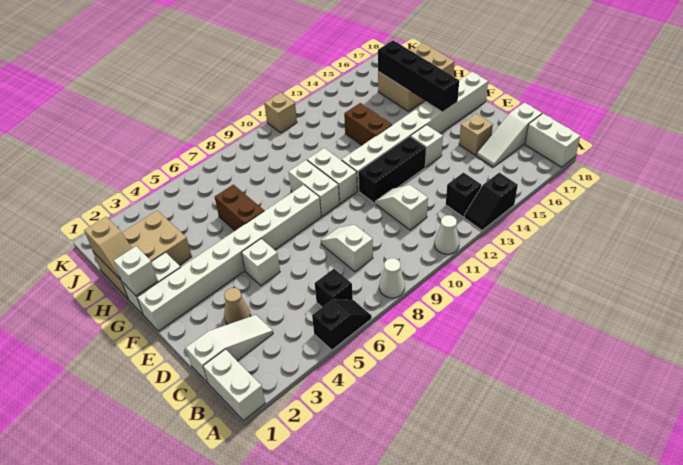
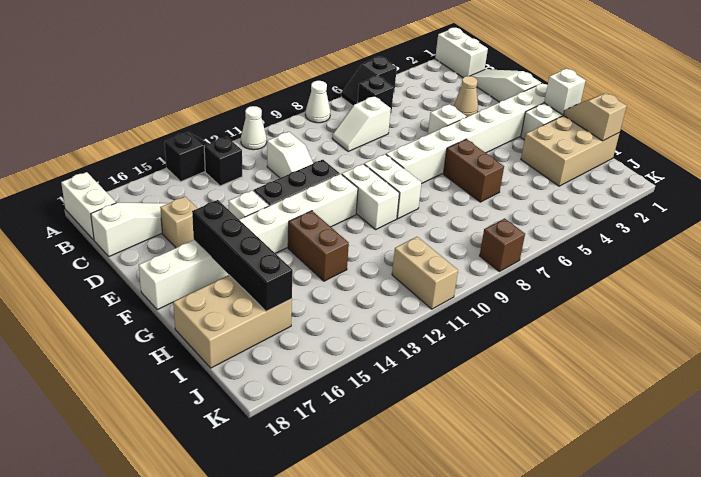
white slope C1:C3 level 1 top 1 -> white slope C1:E1 level 1 top E
white slope C8:D8 level 1 top C -> white slope C7:C8 level 1 top 7
none -> brown brick K8 level 1
tan brick K11 level 1 -> tan brick J11:K11 level 1

